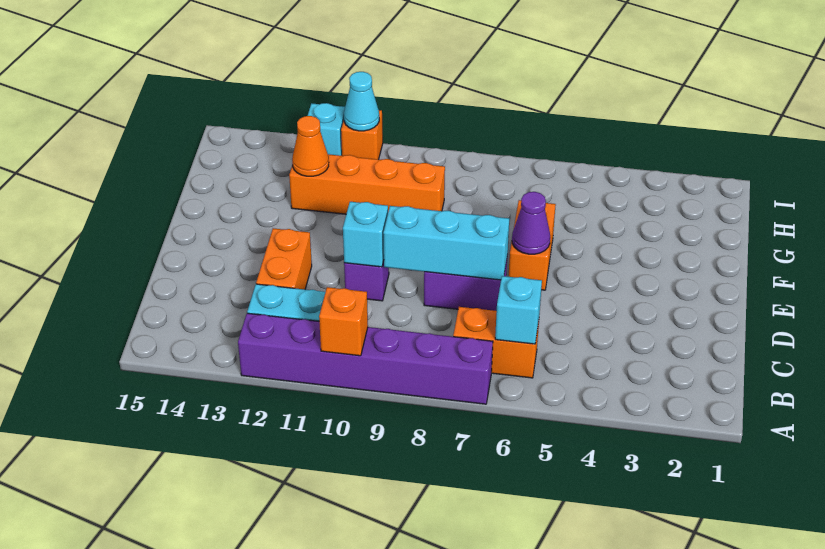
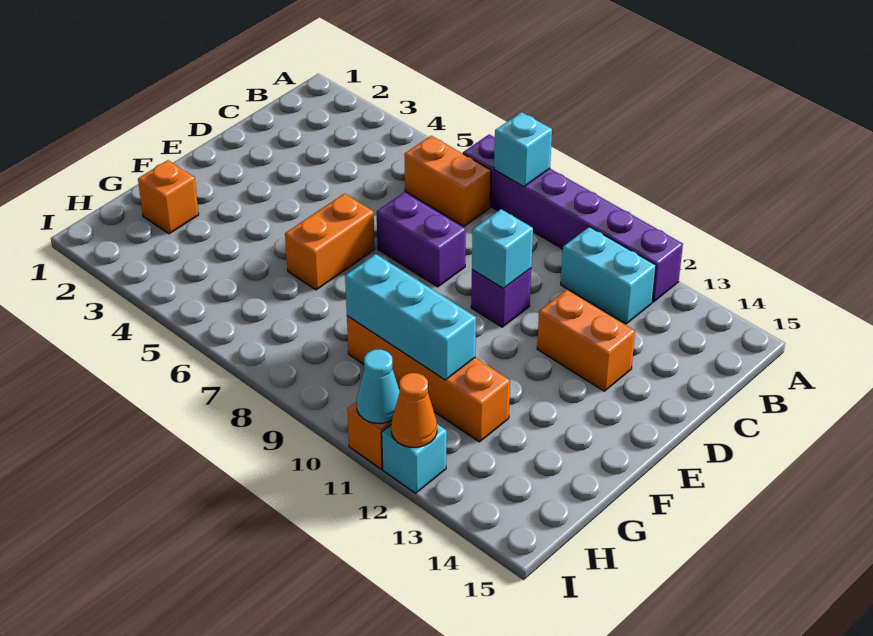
orange brick A10 level 2 -> orange brick G2 level 1
cyan brick B6 level 2 -> cyan brick A8 level 2
orange brick C12:D12 level 1 -> orange brick D12:D13 level 1
cyan brick D7:D9 level 2 -> cyan brick G9:G11 level 2
purple cone E6 level 2 -> none
orange cone G12 level 2 -> orange cone I12 level 2

